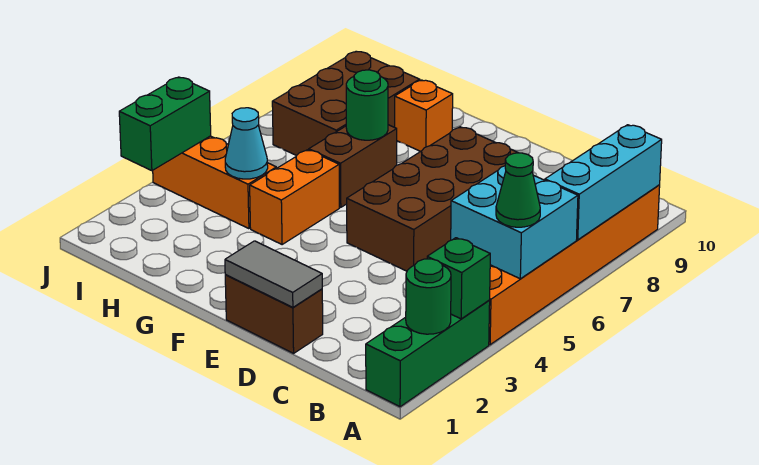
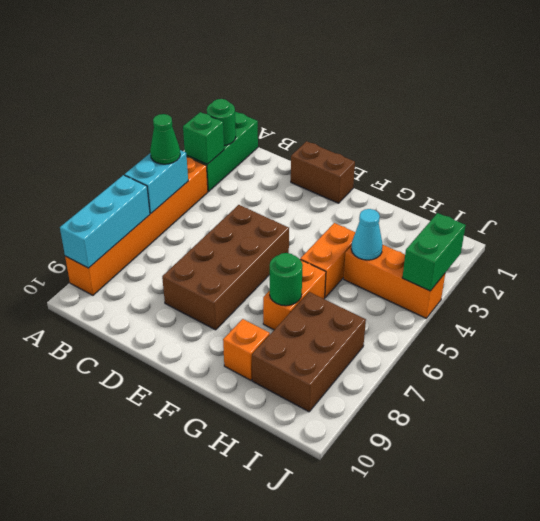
cyan brick A5:B6 level 2 -> cyan brick A5:A6 level 2
grey tile D1:E1 level 2 -> none
brown brick G6:G7 level 1 -> orange brick G6:G7 level 1

